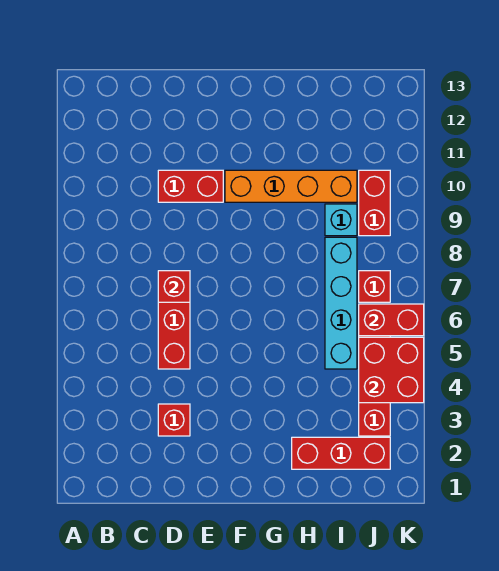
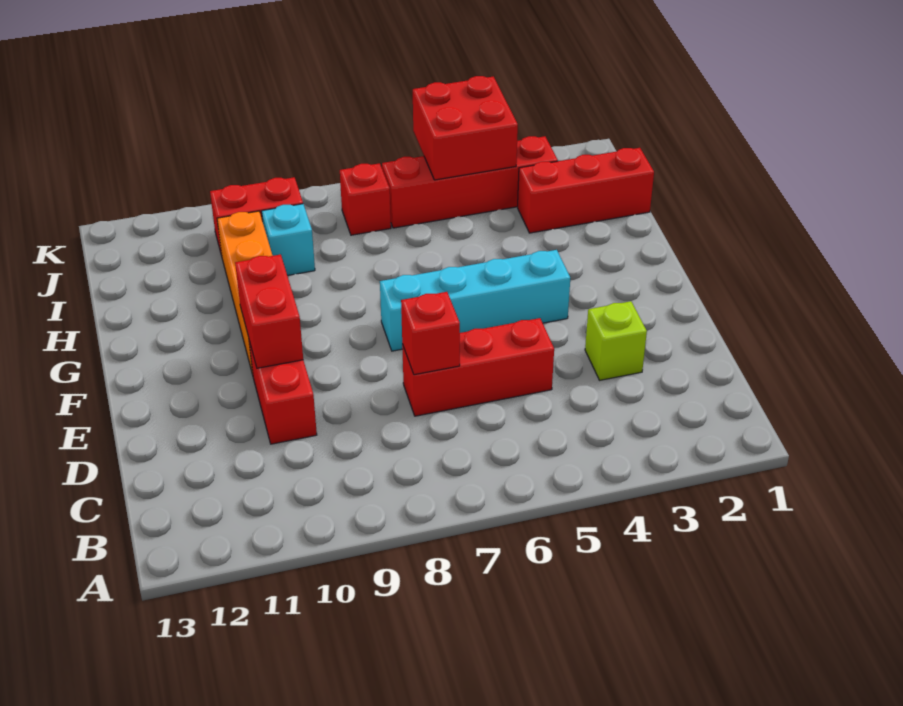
red brick D3 level 1 -> lime brick D3 level 1
red brick H2:J2 level 1 -> red brick I1:I3 level 1
cyan brick I5:I8 level 1 -> cyan brick F4:F7 level 1
red brick J6:K6 level 2 -> red brick E10:F10 level 2

